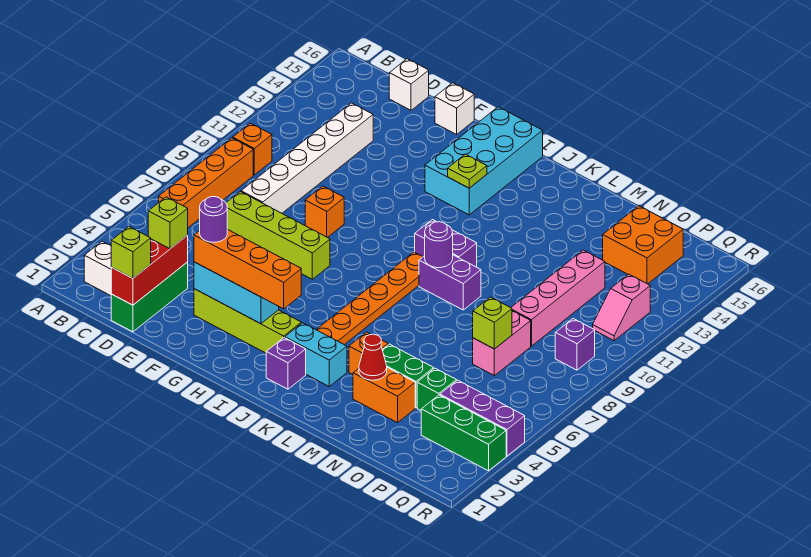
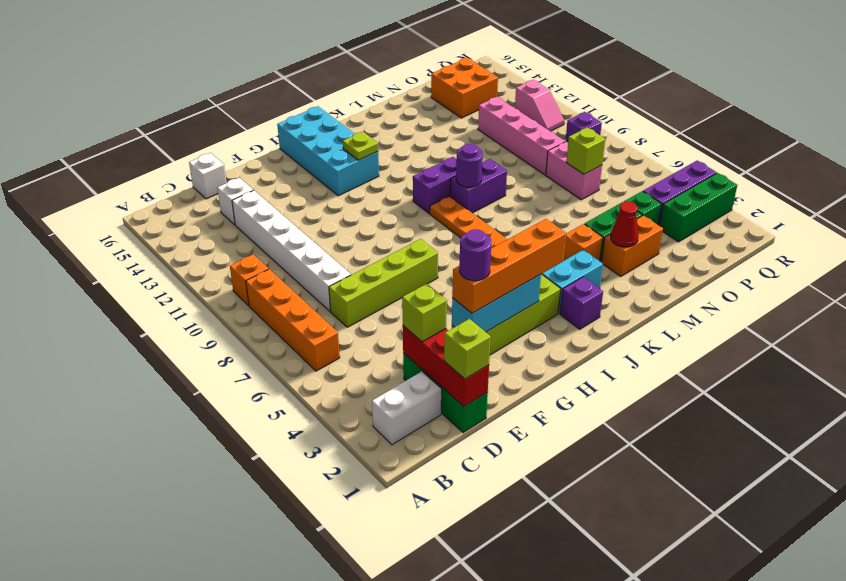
orange brick F9 level 1 -> none
white brick F16 level 1 -> white brick D14 level 1

